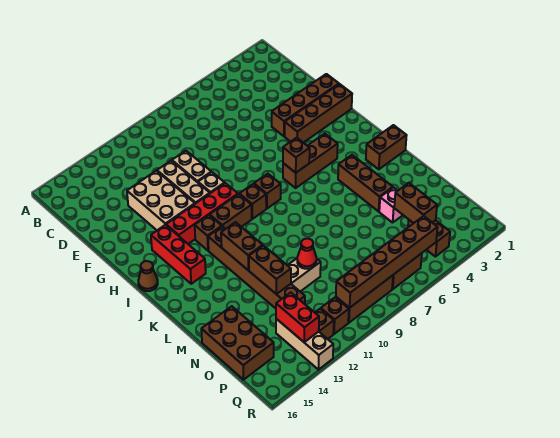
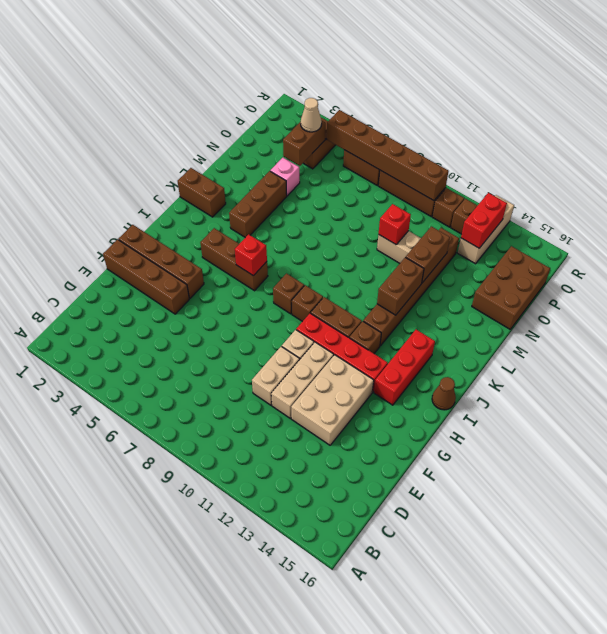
brown brick I6 level 2 -> red brick I6 level 2
red cone N10 level 2 -> red brick N10 level 2
none -> tan cone P4 level 3

